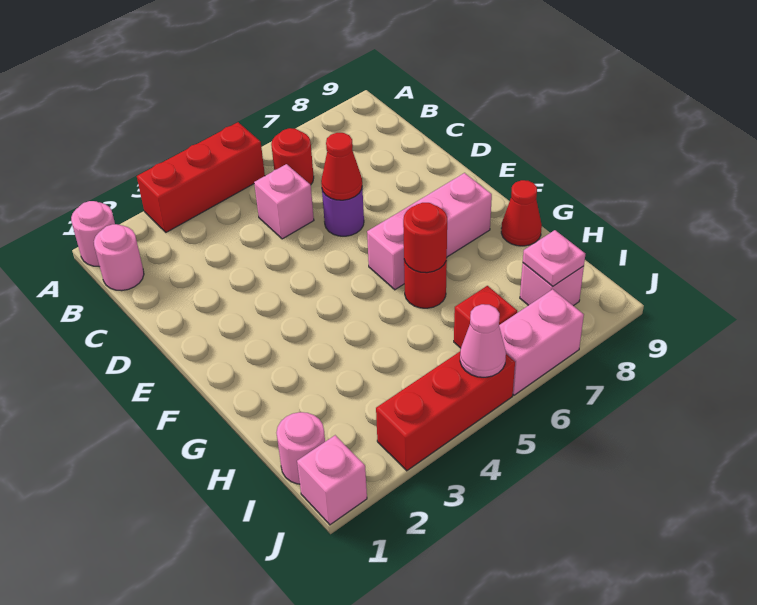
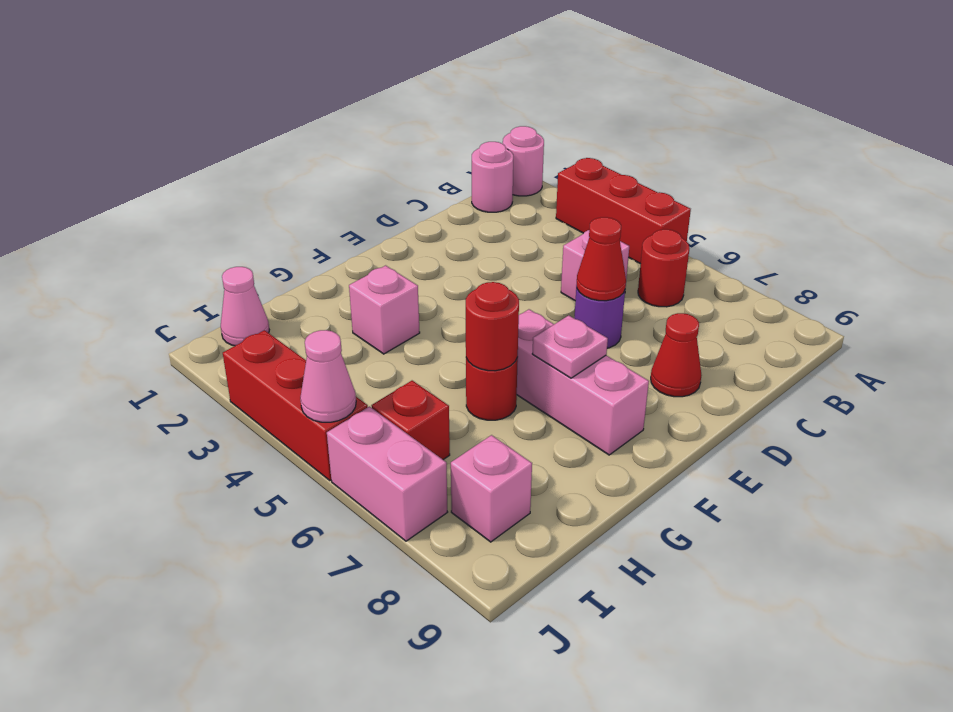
red cone G9 level 1 -> red cone D8 level 1
pink round brick I1 level 1 -> pink cone I1 level 1
pink plate I8 level 2 -> pink plate F7 level 2
pink brick J1 level 1 -> pink brick G3 level 1

